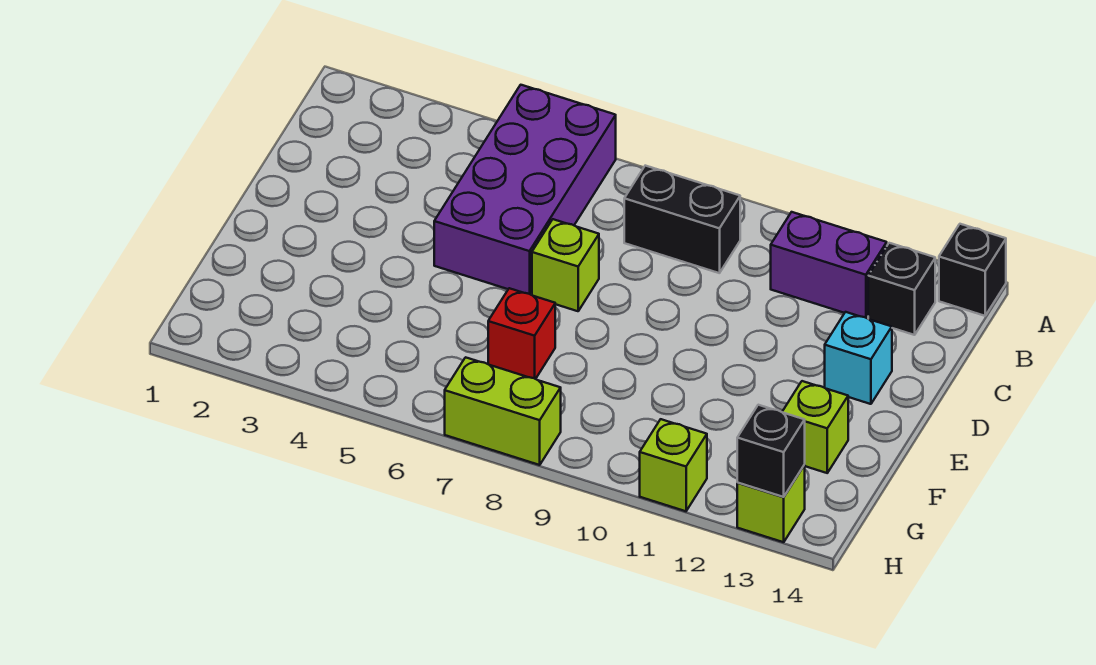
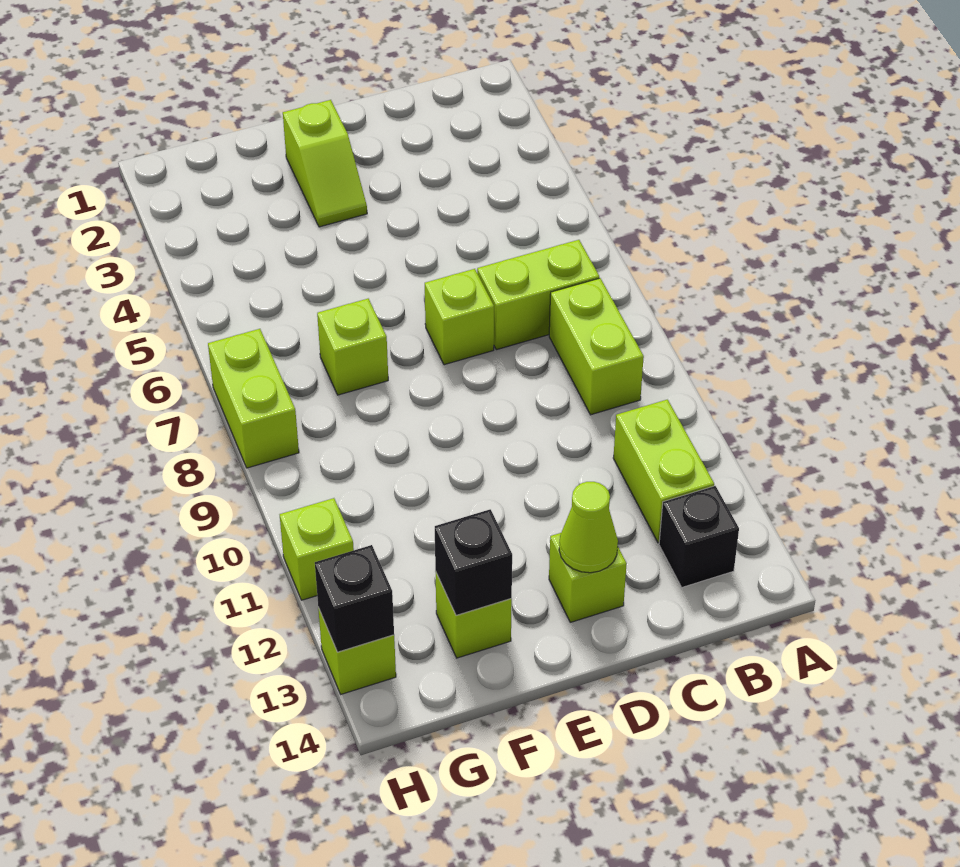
purple brick A5:D6 level 1 -> none
black brick A14 level 1 -> black brick F13 level 2
none -> lime brick B7:C7 level 1
black brick B8:B9 level 1 -> lime brick B8:B9 level 1
purple brick B11:B12 level 1 -> lime brick B11:B12 level 1
cyan brick D13 level 1 -> lime brick D13 level 1
none -> lime cone D13 level 2
none -> lime slope E2:E3 level 1 top 2
red brick F7 level 1 -> lime brick F7 level 1

